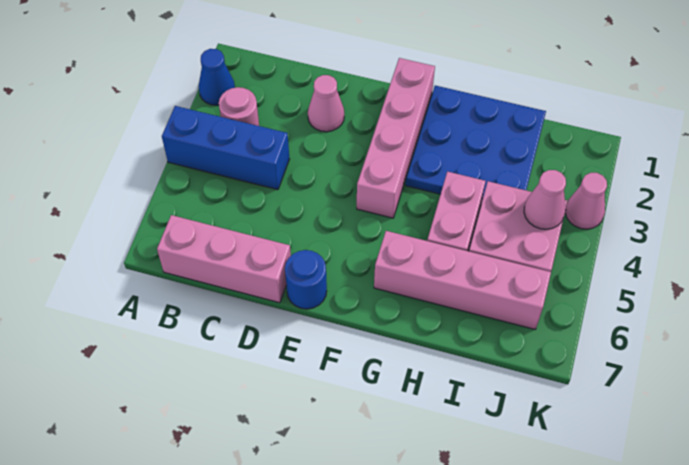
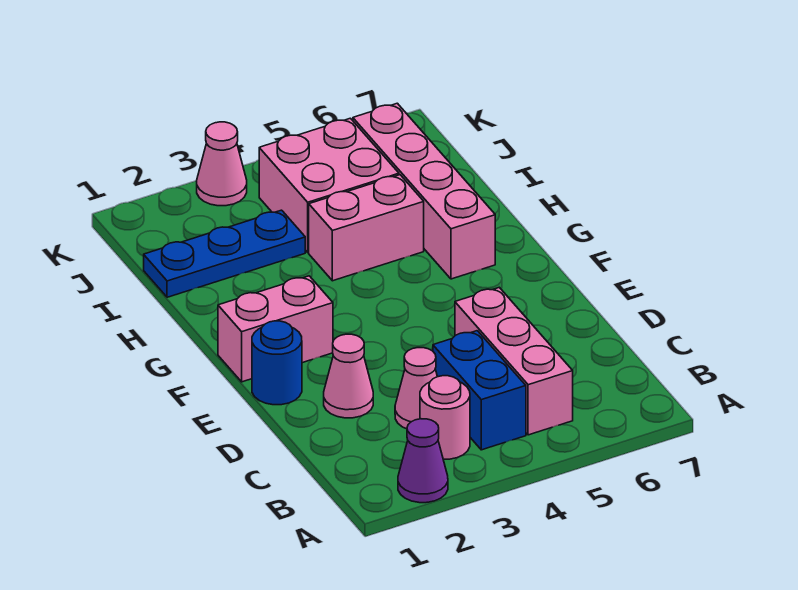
blue cone A2 level 1 -> purple cone A2 level 1
blue brick A4:C4 level 1 -> blue brick B4:C4 level 1
pink brick B7:D7 level 1 -> pink brick B5:D5 level 1
blue round brick E7 level 1 -> blue round brick E1 level 1
pink brick F1:F4 level 1 -> pink brick F1:F2 level 1
blue plate G1:I3 level 1 -> blue plate I1:I3 level 1
pink cone J4 level 2 -> pink cone C3 level 1

